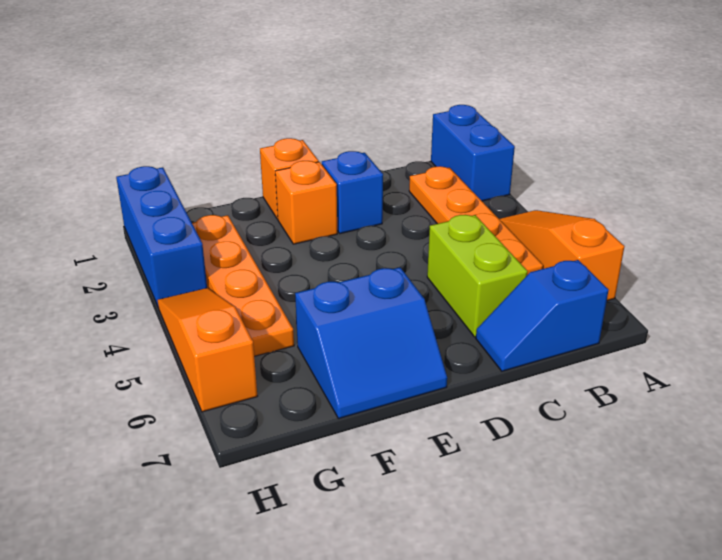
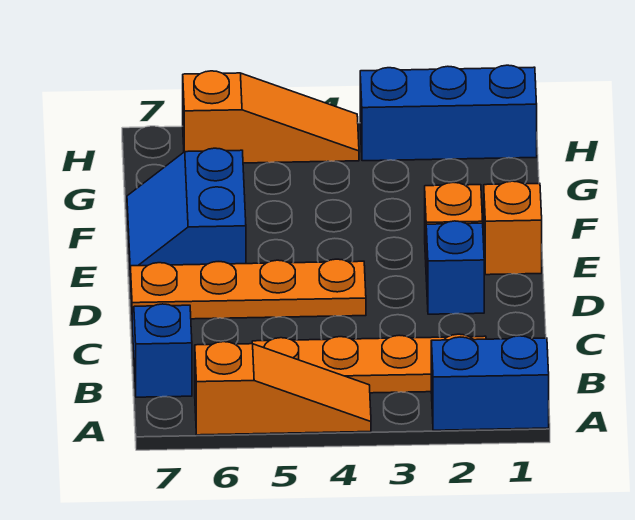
lime brick C5:C6 level 1 -> none
orange plate G2:G5 level 1 -> orange plate D4:D7 level 1

